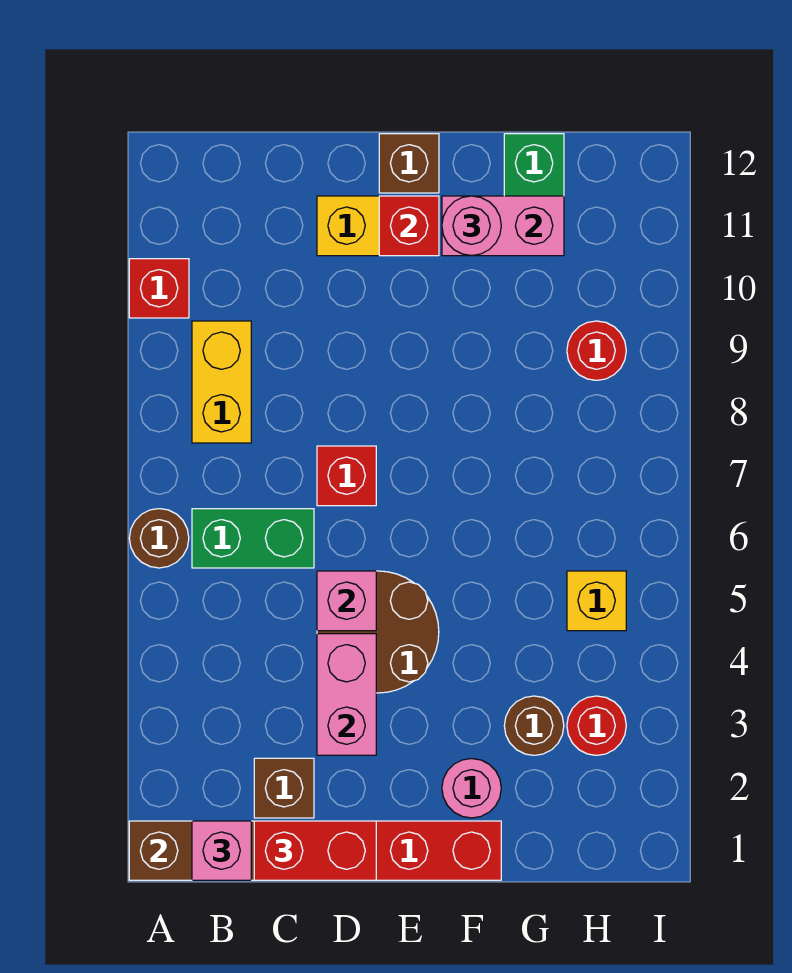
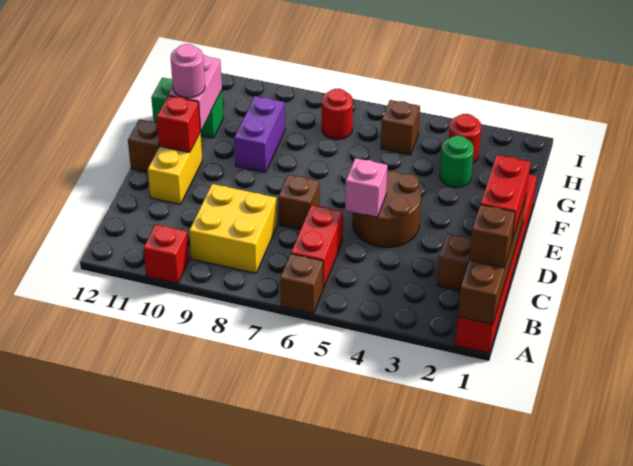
brown round brick A6 level 1 -> brown brick A6 level 1
pink brick B1 level 3 -> brown brick B1 level 3
green brick B6:C6 level 1 -> red brick B6:C6 level 1
yellow brick B8:B9 level 1 -> yellow brick B8:C9 level 1
pink brick D3:D4 level 2 -> none
red brick D7 level 1 -> brown brick D7 level 1
pink round brick F2 level 1 -> none
none -> purple brick F9:G9 level 1
brown round brick G3 level 1 -> green round brick G3 level 1
yellow brick H5 level 1 -> brown brick H5 level 1
red round brick H9 level 1 -> red round brick H7 level 1

